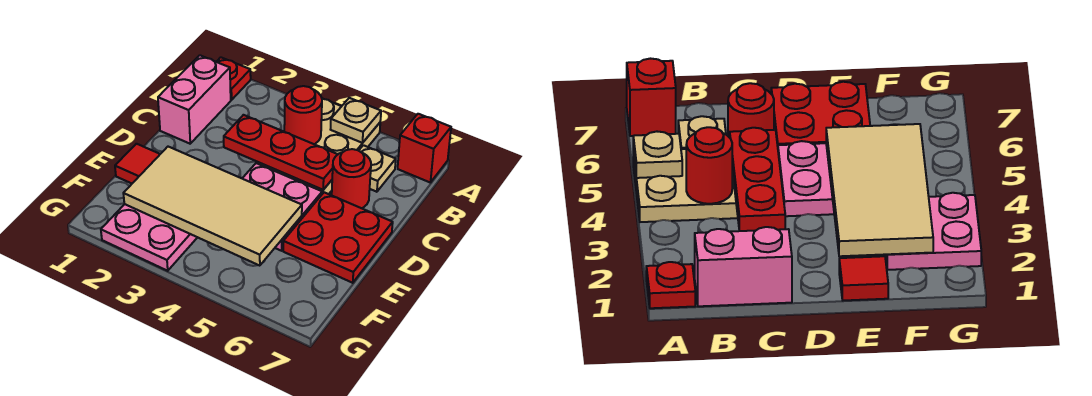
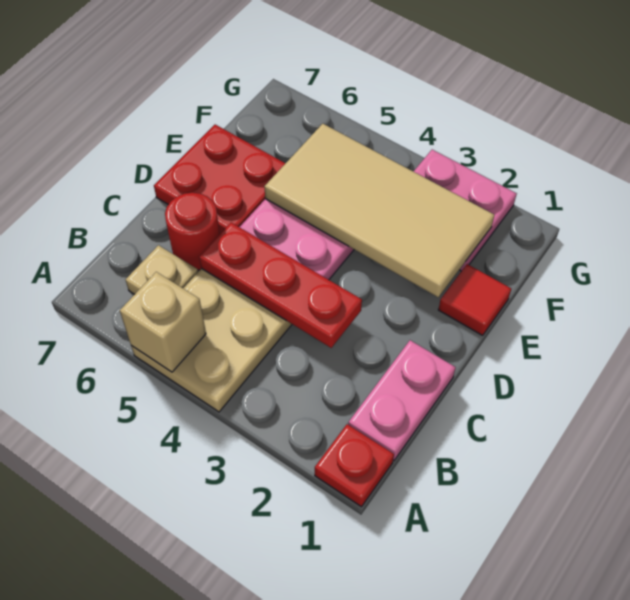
tan plate A5 level 2 -> tan brick A5 level 2
red brick A7 level 1 -> none
pink brick B1:C1 level 1 -> pink plate B1:C1 level 1
red round brick B4 level 2 -> none

